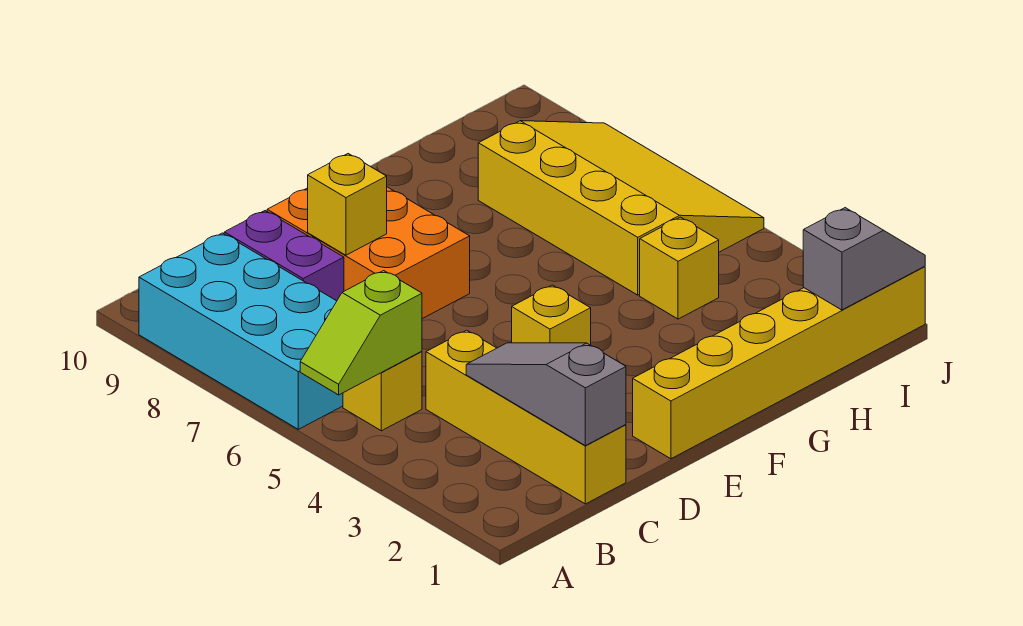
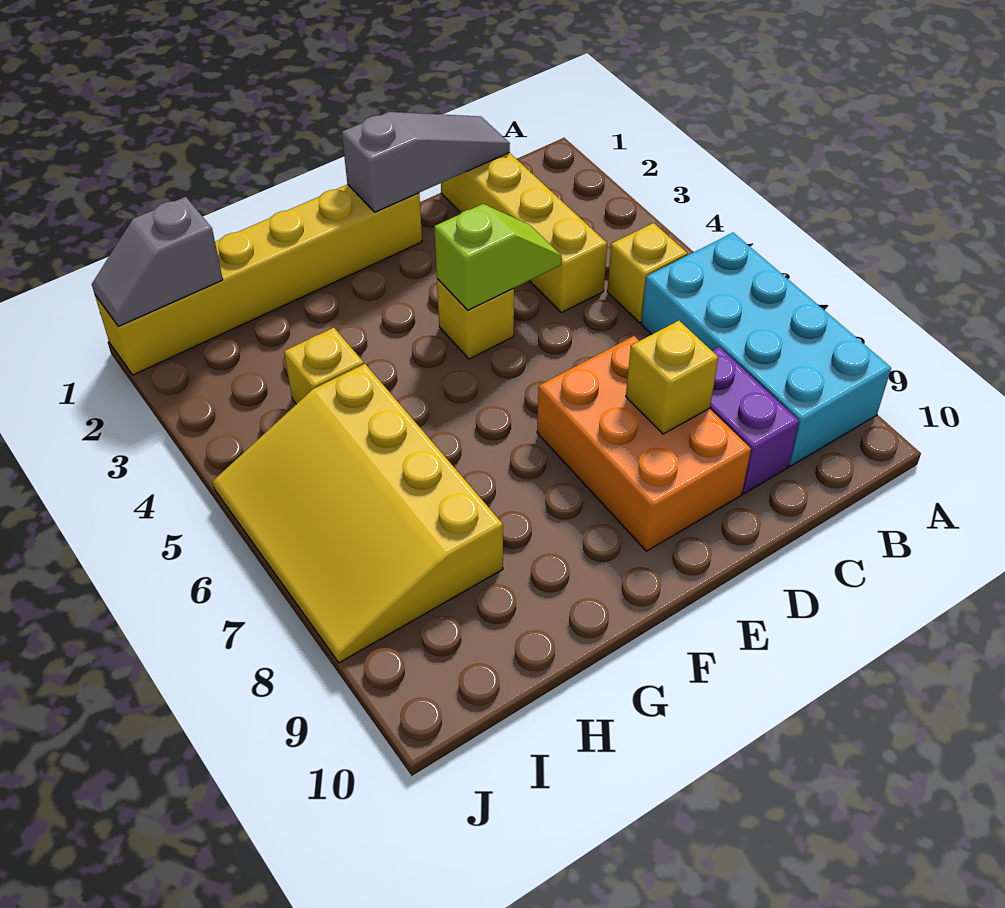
lime slope A5:B5 level 2 top B -> lime slope D4:E4 level 2 top E
grey slope C1:C3 level 2 top 1 -> grey slope C1:E1 level 2 top E

